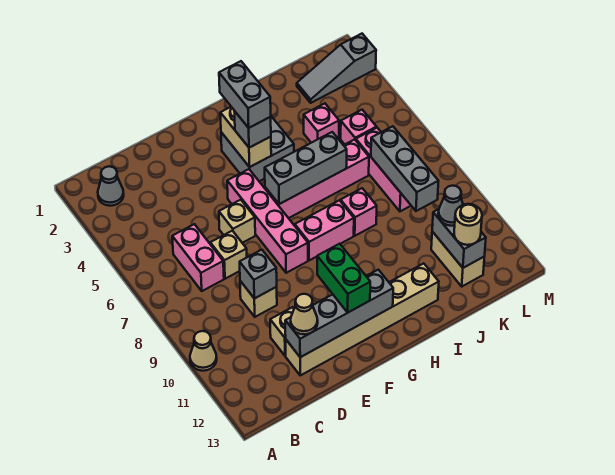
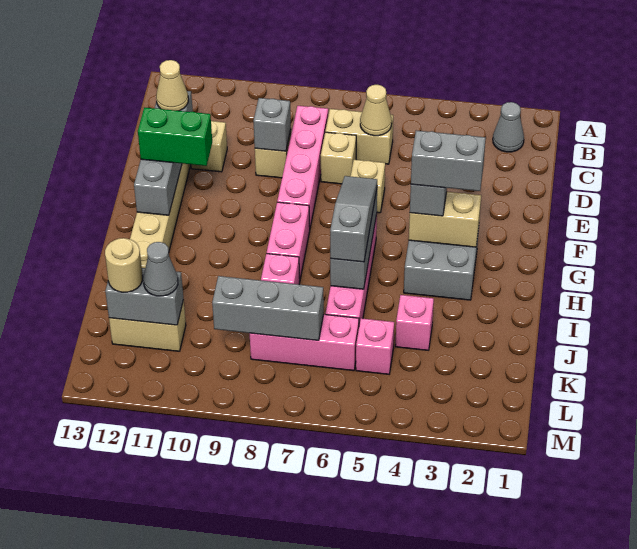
tan cone A10 level 1 -> tan cone C6 level 2
pink brick C6:C7 level 1 -> tan brick C6:C7 level 1
pink brick F5:F8 level 1 -> pink brick C8:F8 level 1
grey slope K2:M2 level 1 top M -> grey slope G6:I6 level 3 top I

